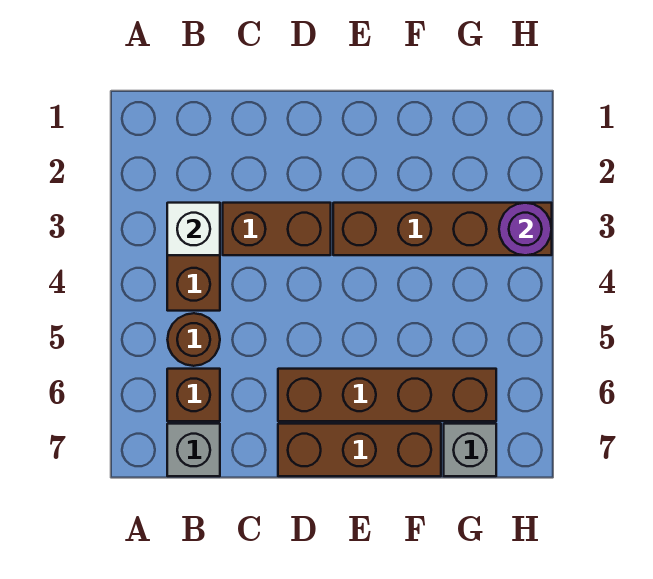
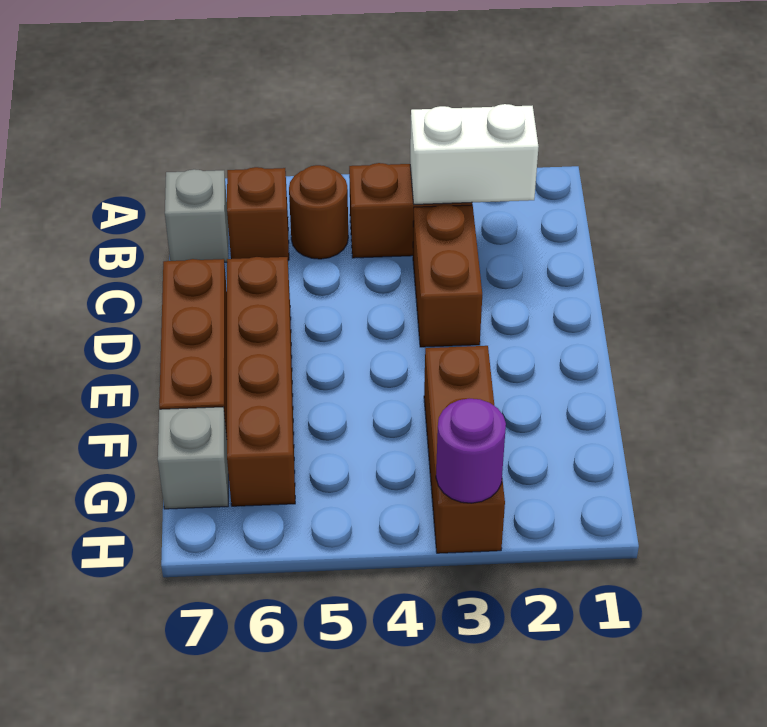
white brick B3 level 2 -> white brick B2:B3 level 2
brown brick E3:H3 level 1 -> brown brick F3:H3 level 1

